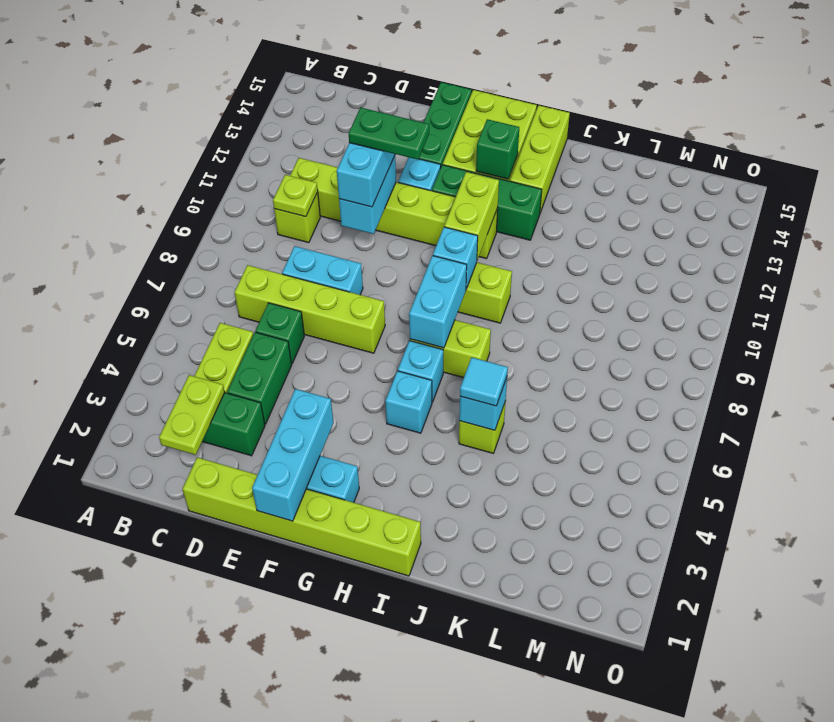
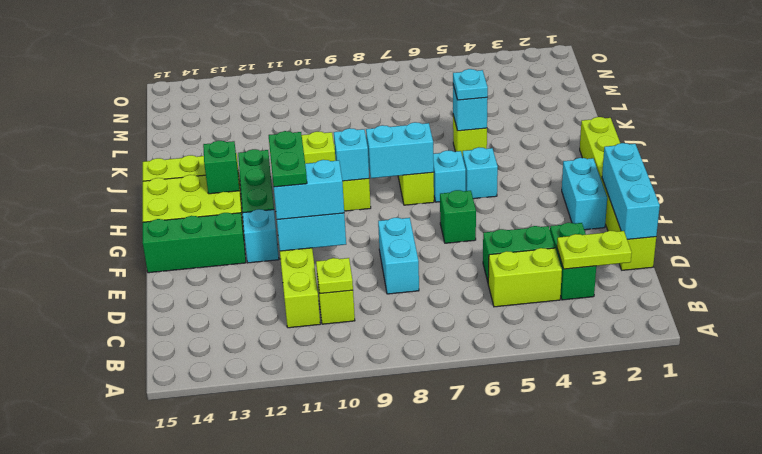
lime brick C7:F7 level 1 -> none
green brick D6 level 1 -> green brick F6 level 1
cyan brick F1:F3 level 2 -> cyan brick D1:F1 level 2
cyan tile J5 level 3 -> cyan plate J5 level 3

